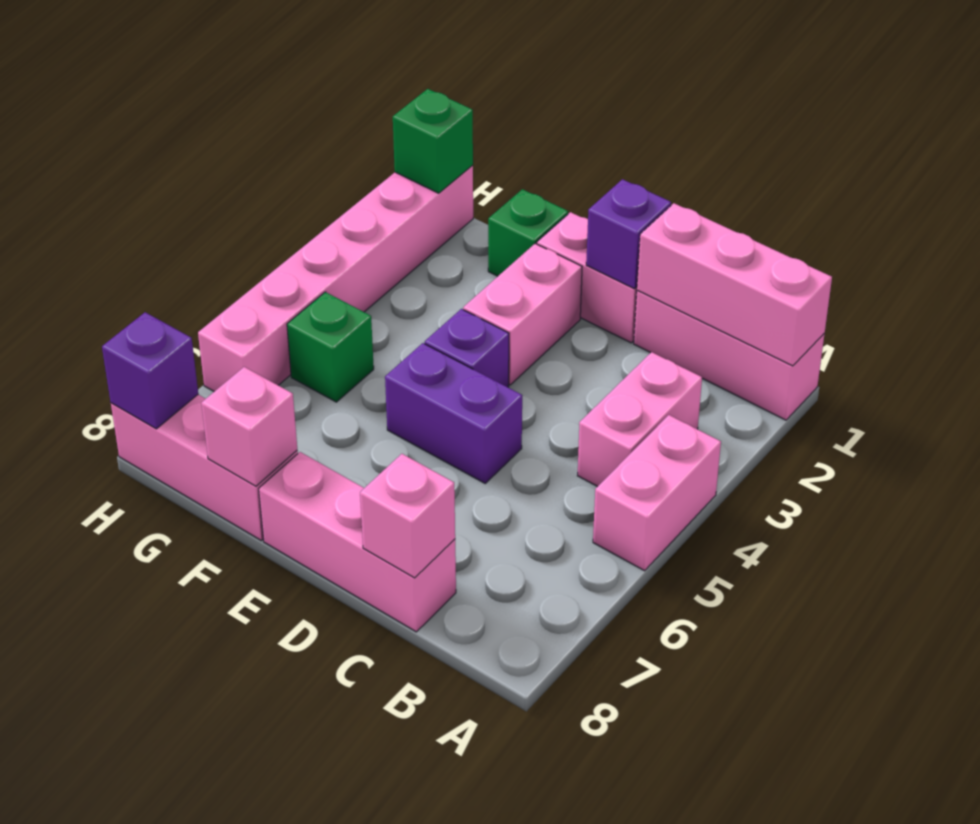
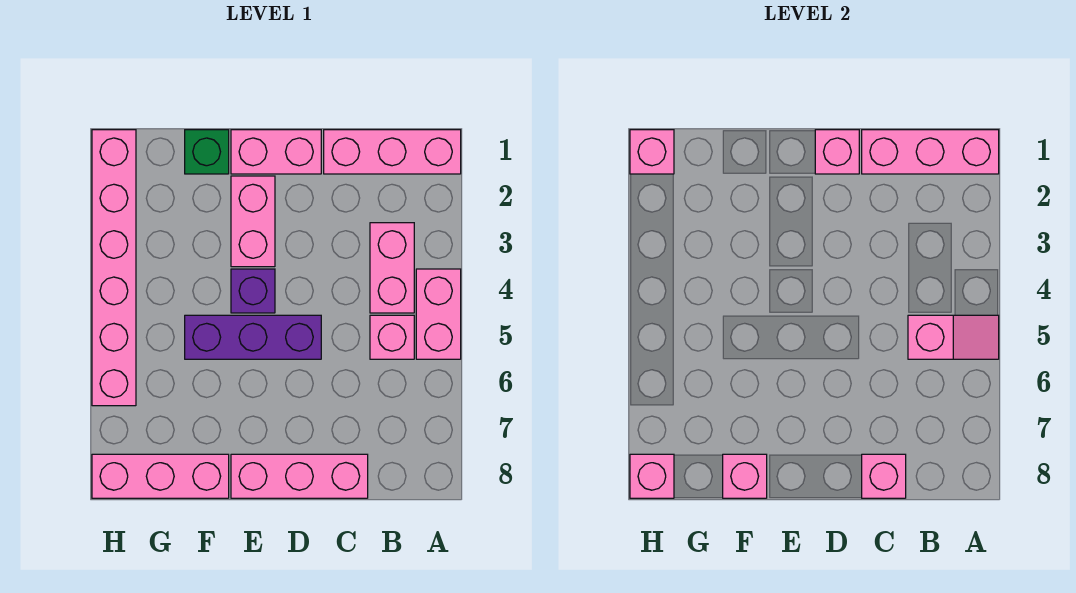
none -> pink slope A5:B5 level 2 top B
none -> pink brick B5 level 1
purple brick D1 level 2 -> pink brick D1 level 2
purple brick D5:E5 level 1 -> purple brick D5:F5 level 1
green brick G5 level 1 -> none
green brick H1 level 2 -> pink brick H1 level 2
purple brick H8 level 2 -> pink brick H8 level 2

